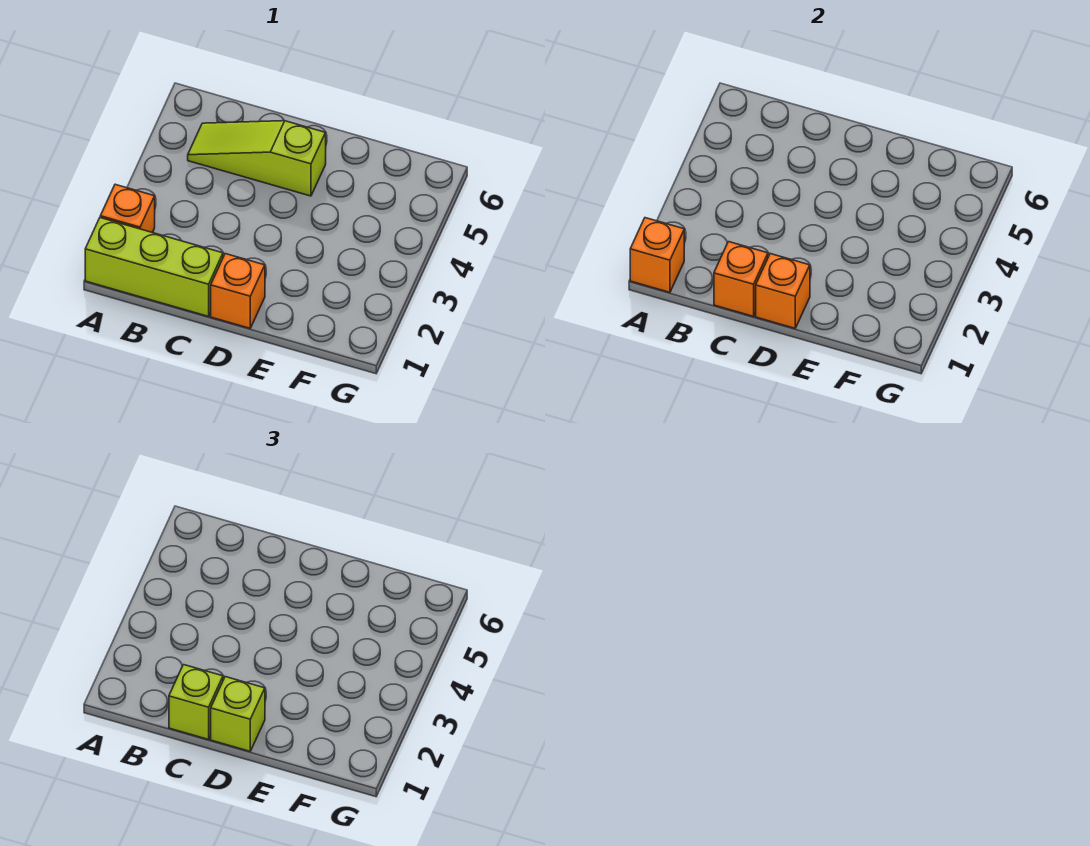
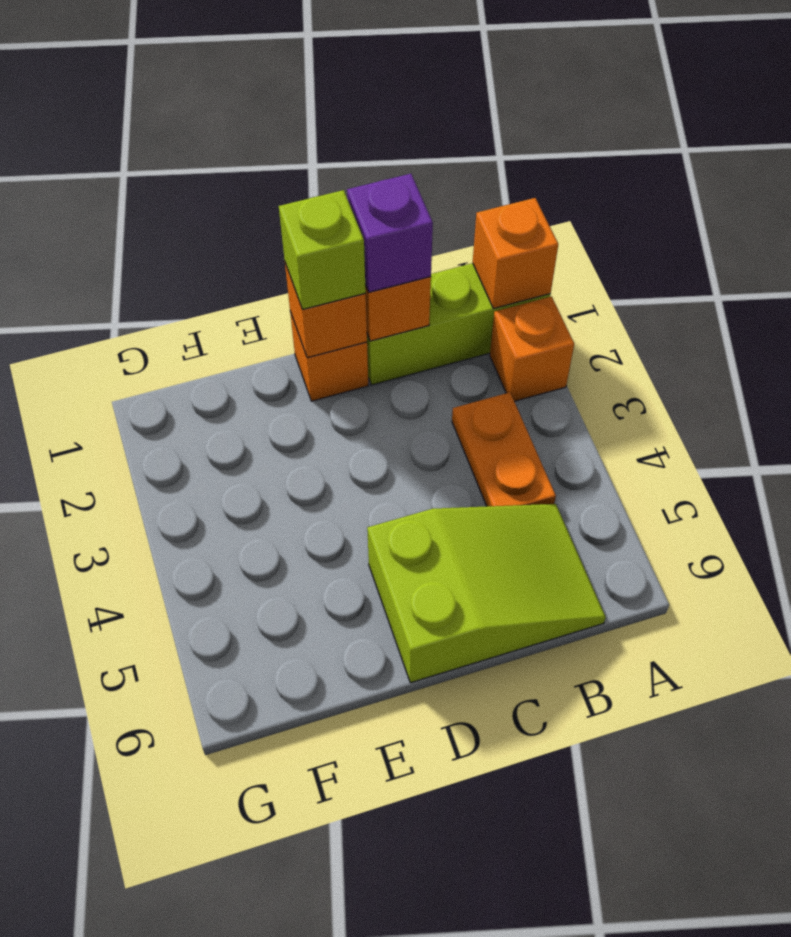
none -> orange plate B3:B4 level 1
lime slope B5:D5 level 1 top D -> lime slope B5:D6 level 1 top D
lime brick C1 level 3 -> purple brick C1 level 3

